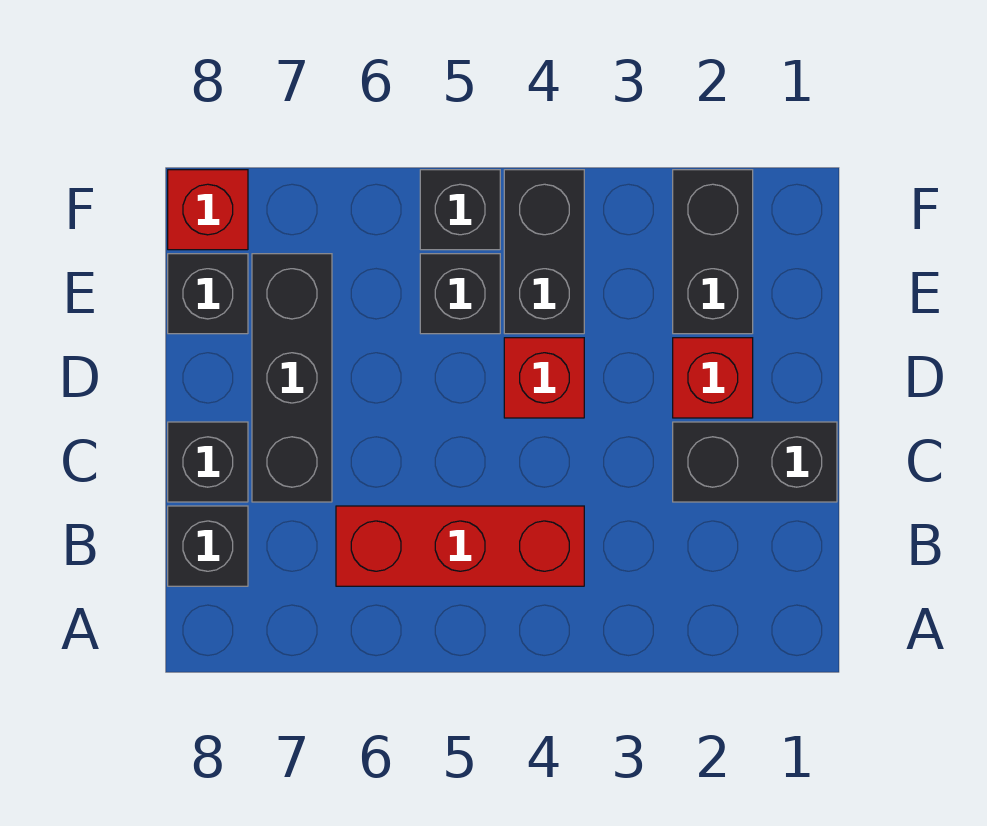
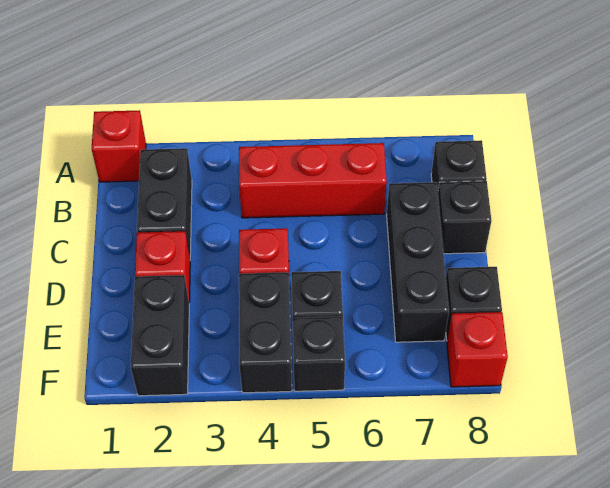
none -> red brick A1 level 1
black brick C1:C2 level 1 -> black brick B2:C2 level 1

